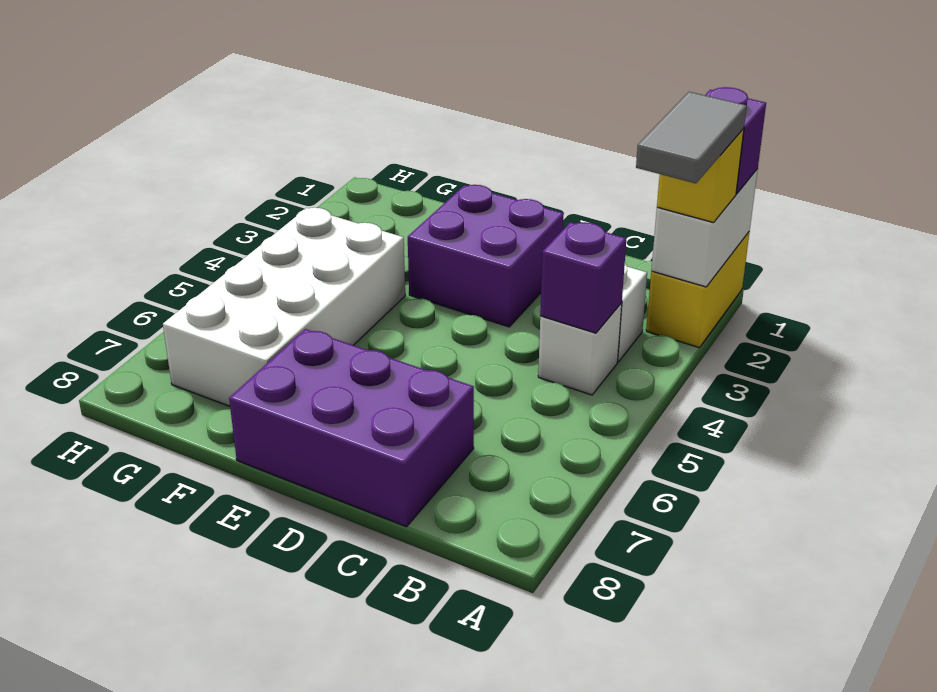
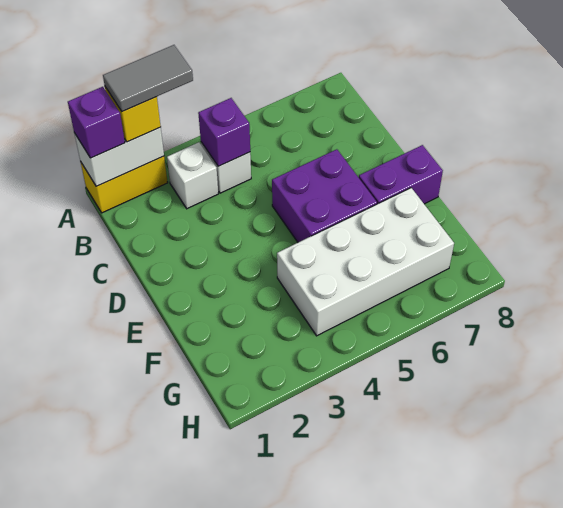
purple brick C7:E8 level 1 -> purple brick E7:E8 level 1
purple brick D2:E3 level 1 -> purple brick D5:E6 level 1

